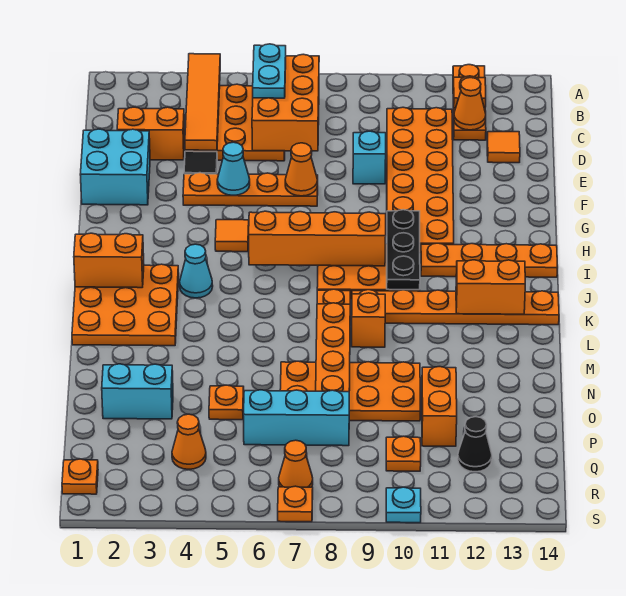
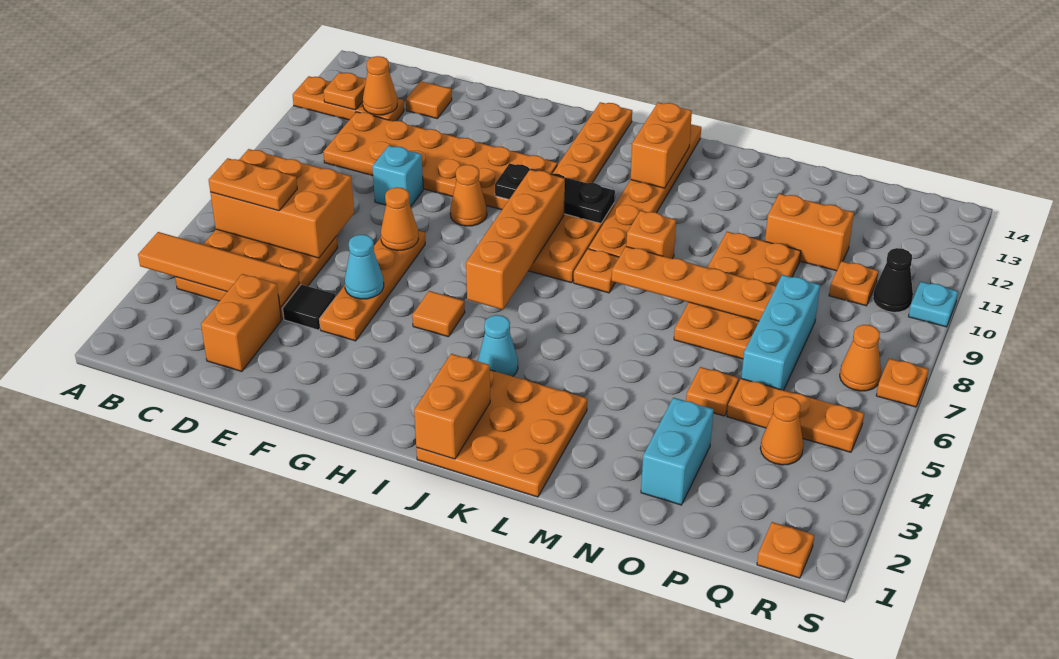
cyan plate B6:C6 level 3 -> orange plate B6:C6 level 3
cyan brick E1:F2 level 1 -> none
none -> orange cone G9 level 1
none -> orange plate P5:R5 level 1
black cone Q12 level 1 -> black cone R10 level 1

